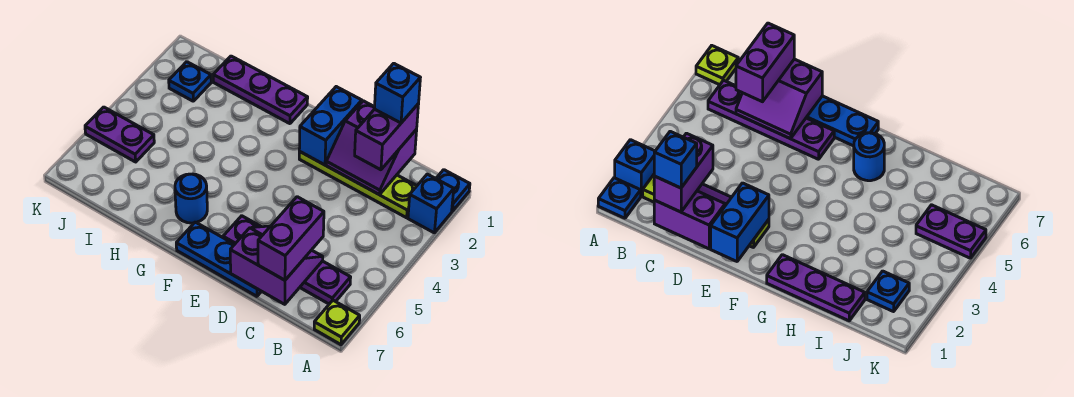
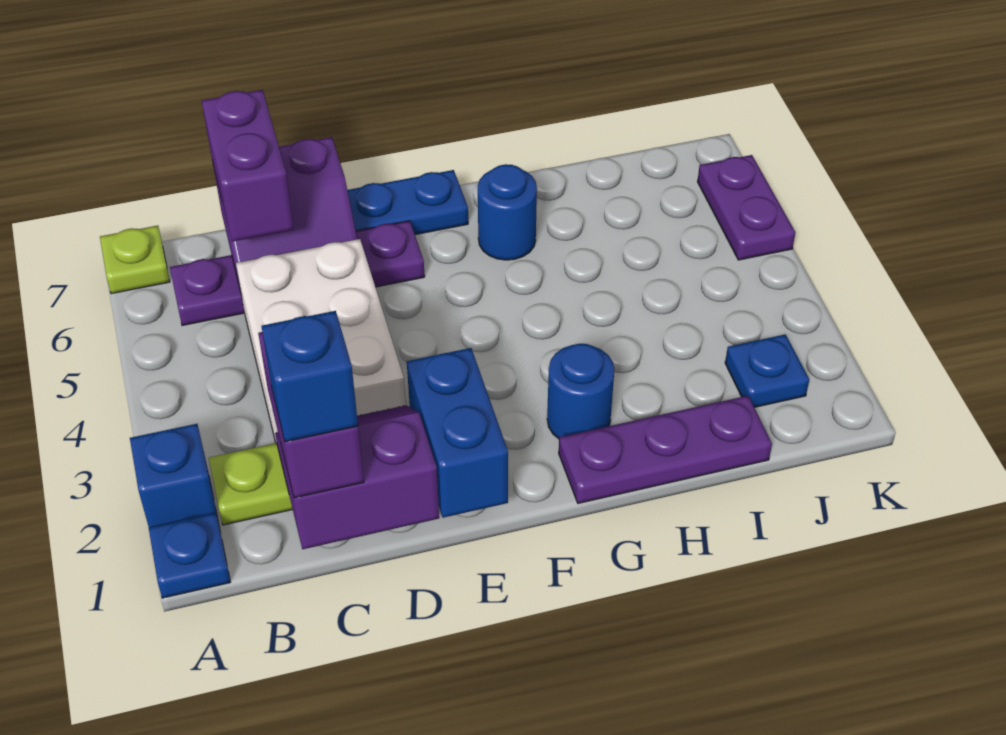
none -> white brick C3:D5 level 1
none -> blue round brick G2 level 1
purple plate J5:K5 level 1 -> purple plate K5:K6 level 1

